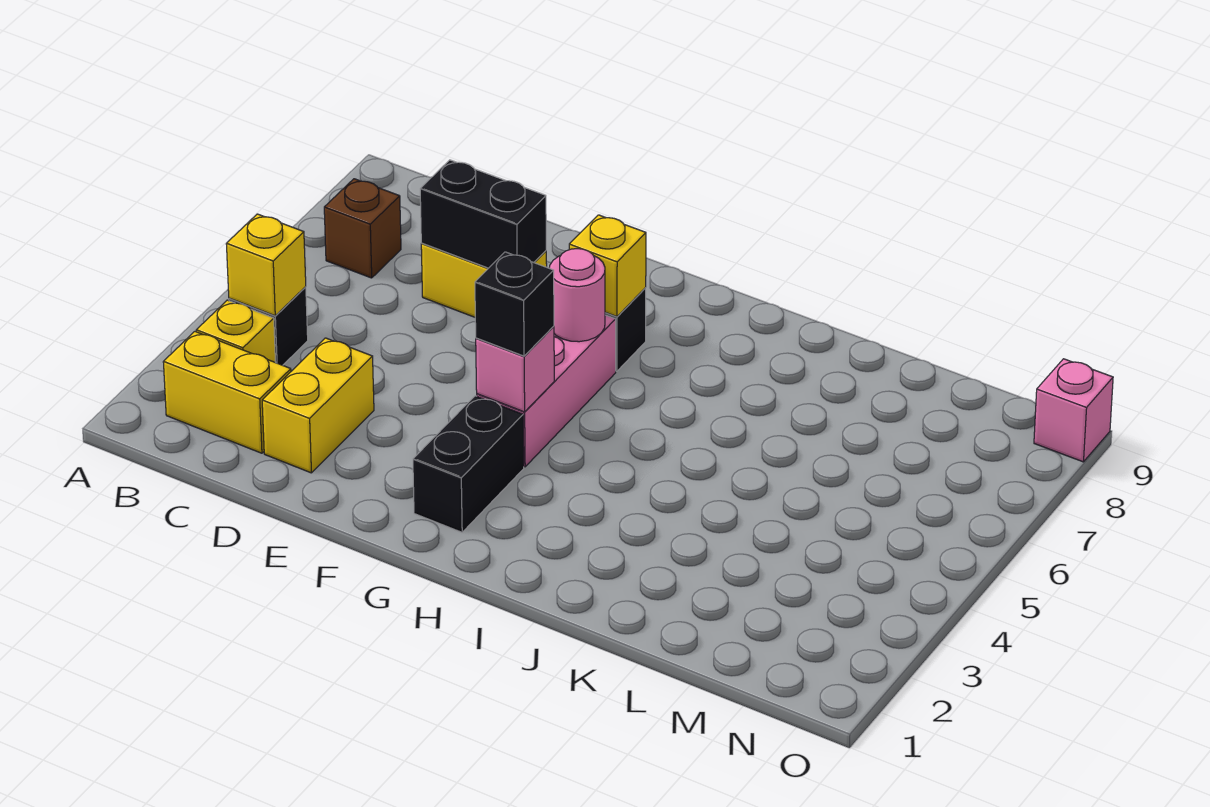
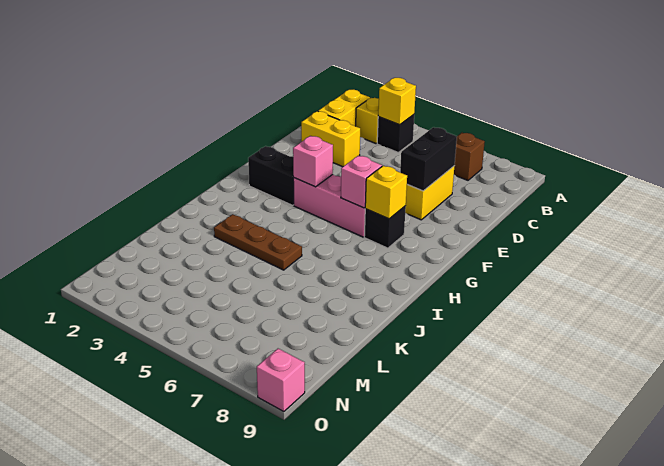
black brick G4 level 3 -> none
pink round brick G6 level 2 -> pink brick G6 level 2
none -> brown plate J3:J5 level 1

